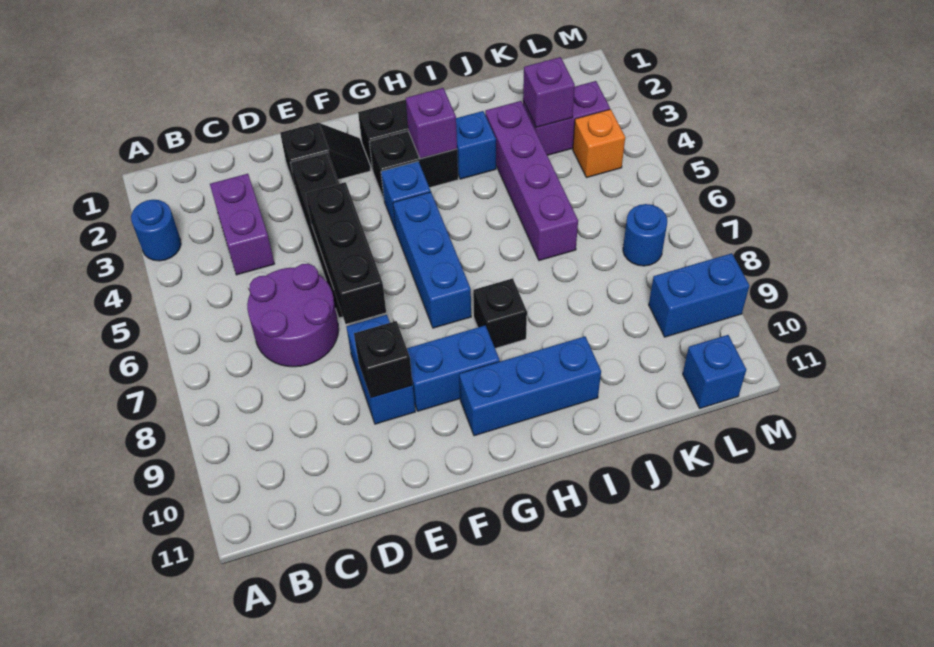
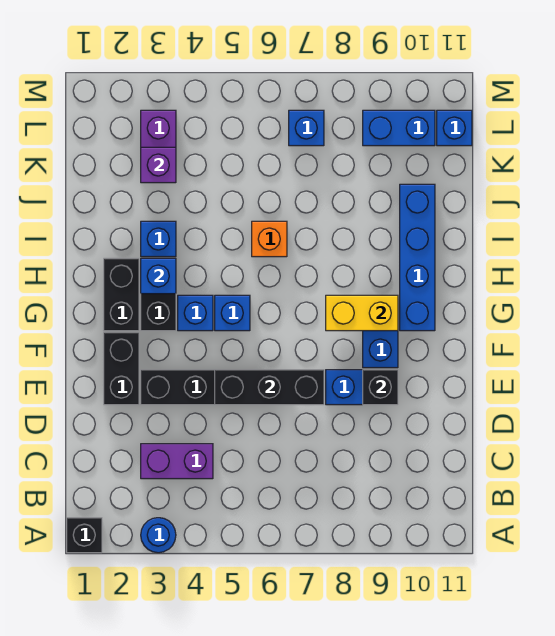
purple round brick C6:D7 level 1 -> none
black slope E2:F2 level 1 top E -> black brick E2:F2 level 1
blue brick G5:G7 level 1 -> blue brick G5 level 1
none -> yellow brick G8:G9 level 2
blue brick G10:I10 level 1 -> blue brick G10:J10 level 1
purple brick H3 level 2 -> blue brick H3 level 2
black brick H8 level 1 -> black brick A1 level 1
purple brick J3:J6 level 1 -> none
orange brick L4 level 1 -> orange brick I6 level 1
blue round brick L7 level 1 -> blue brick L7 level 1
blue brick L9:M9 level 1 -> blue brick L9:L10 level 1

